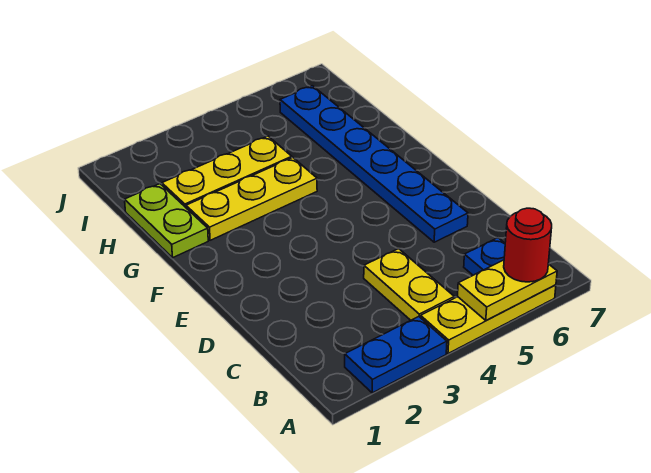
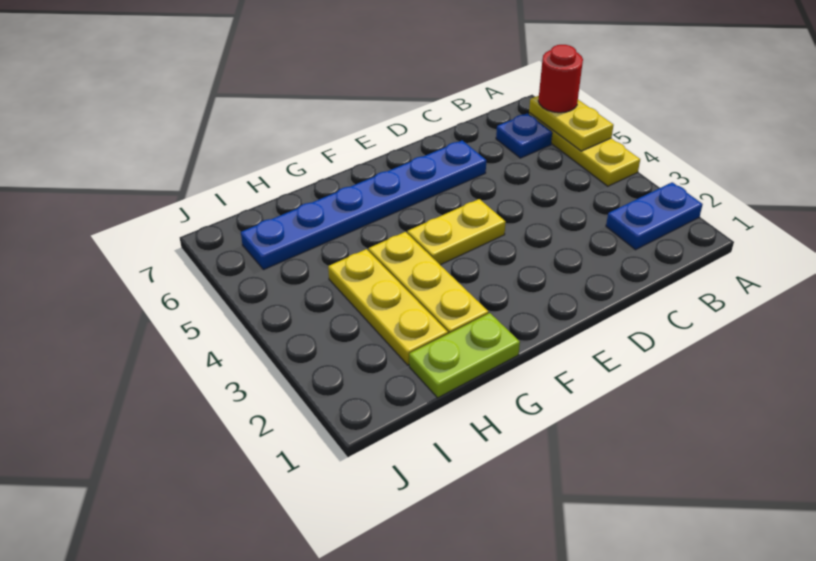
blue plate A2:A3 level 1 -> blue plate A2:B2 level 1
yellow plate B4:C4 level 1 -> yellow plate E4:F4 level 1

